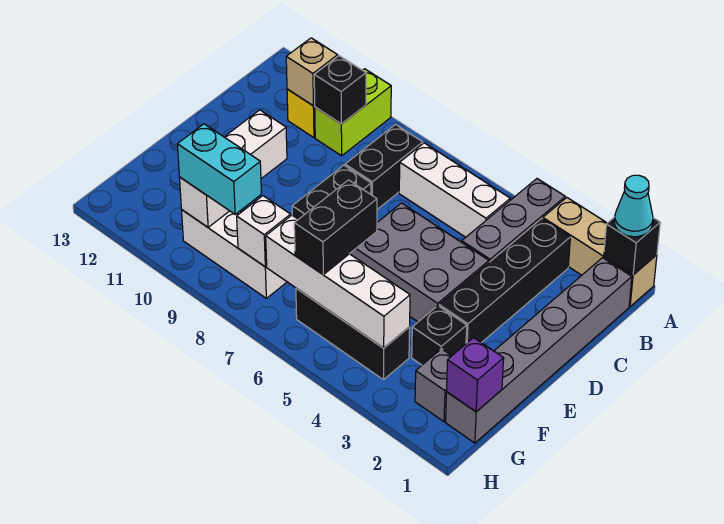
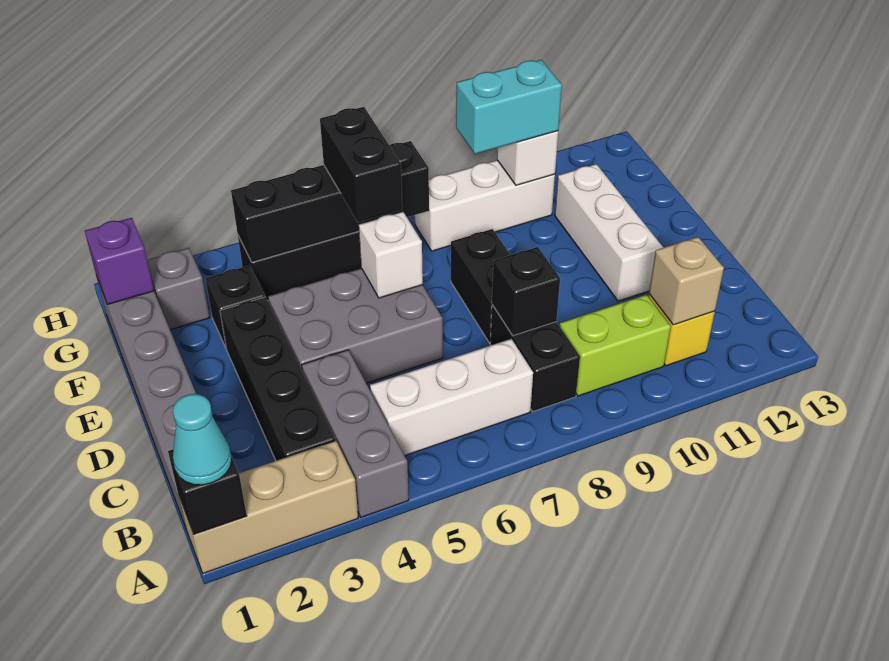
lime brick A10:B10 level 1 -> lime brick B9:B10 level 1
black brick B10 level 2 -> black brick C8 level 2
white brick G4:G7 level 2 -> black brick G4:G7 level 2
white brick G8 level 2 -> white brick E6 level 2

